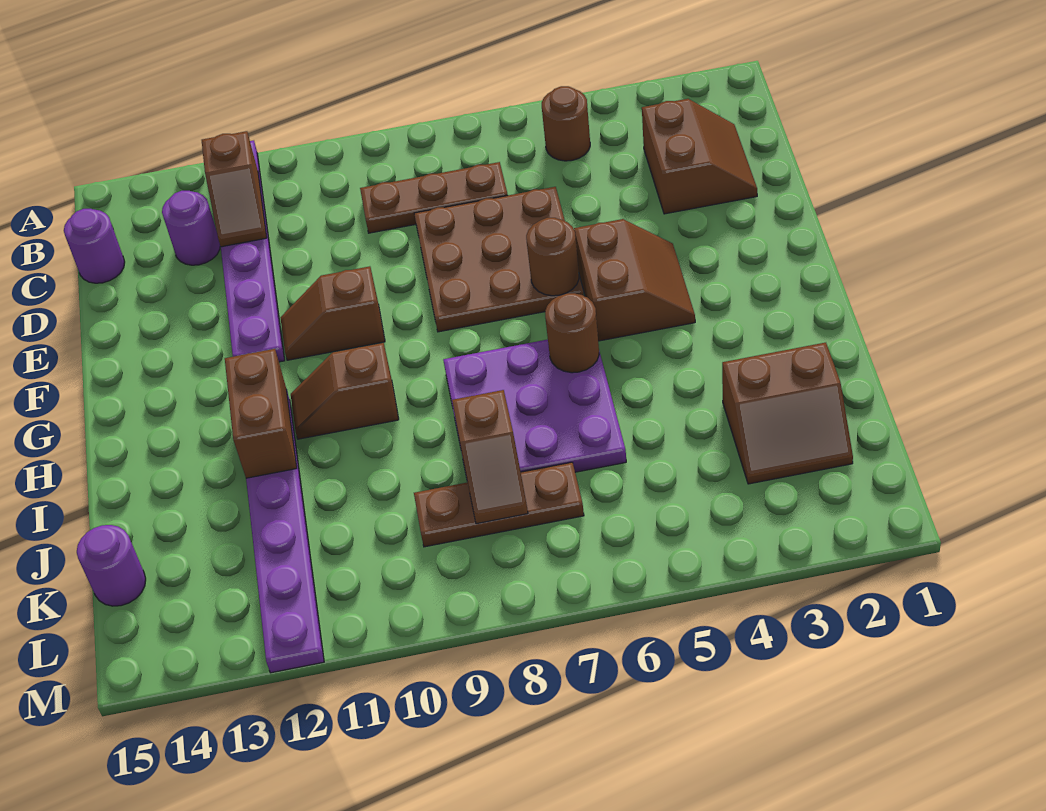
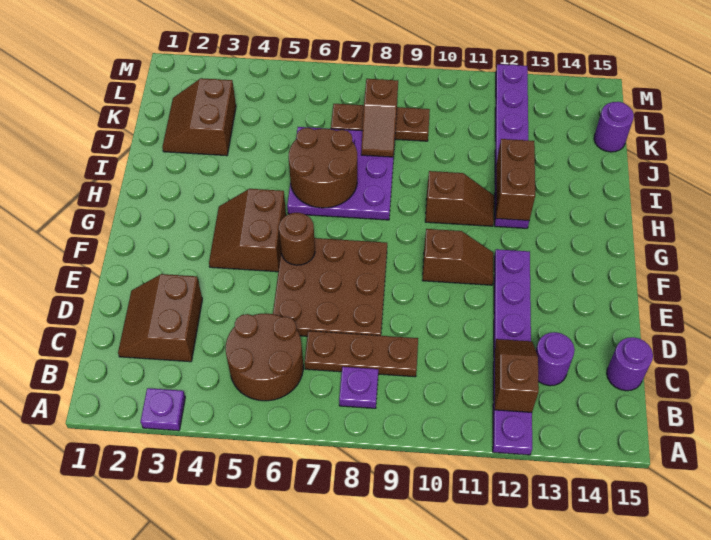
none -> purple plate A3 level 1
brown round brick B5 level 1 -> brown round brick B5:C6 level 1
none -> purple plate B8 level 1
brown round brick H6 level 2 -> brown round brick H6:I7 level 2
brown slope J2:K3 level 1 top J -> brown slope J2:K3 level 1 top 3
brown slope J8:K8 level 2 top J -> brown slope J8:K8 level 2 top K

